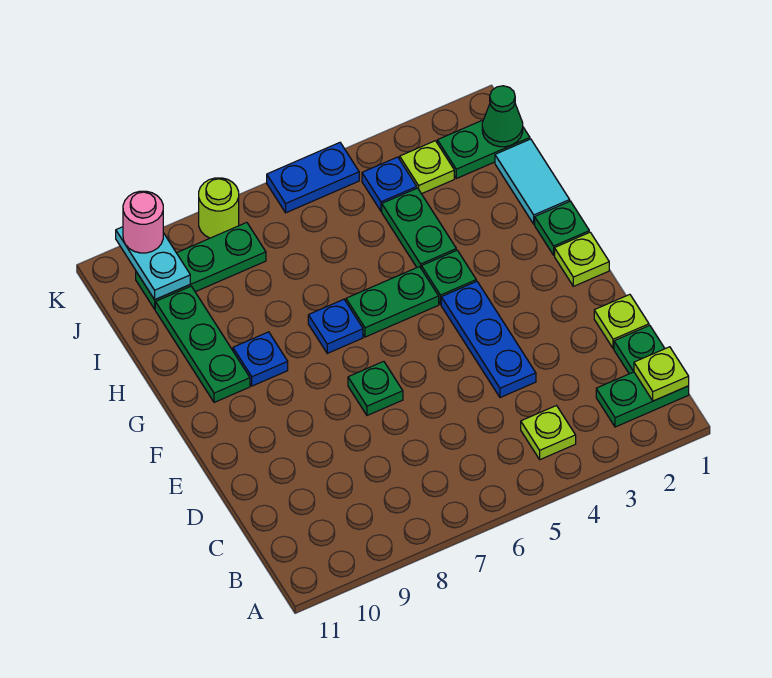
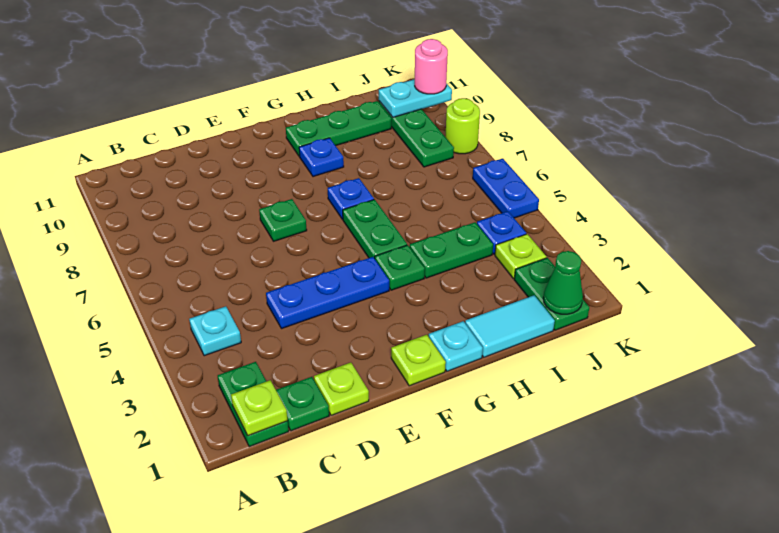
lime plate B4 level 1 -> cyan plate B4 level 1
green plate G1 level 1 -> cyan plate G1 level 1

